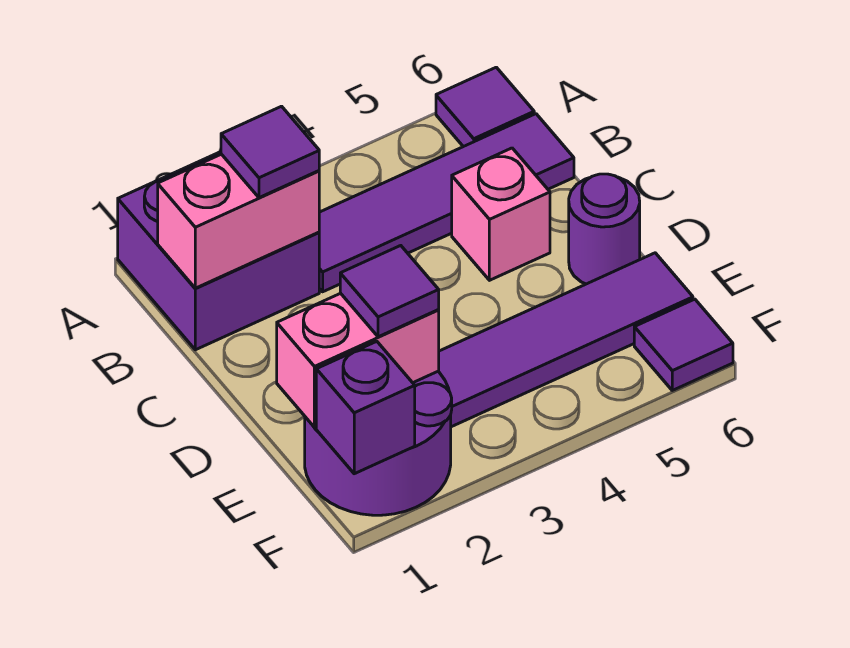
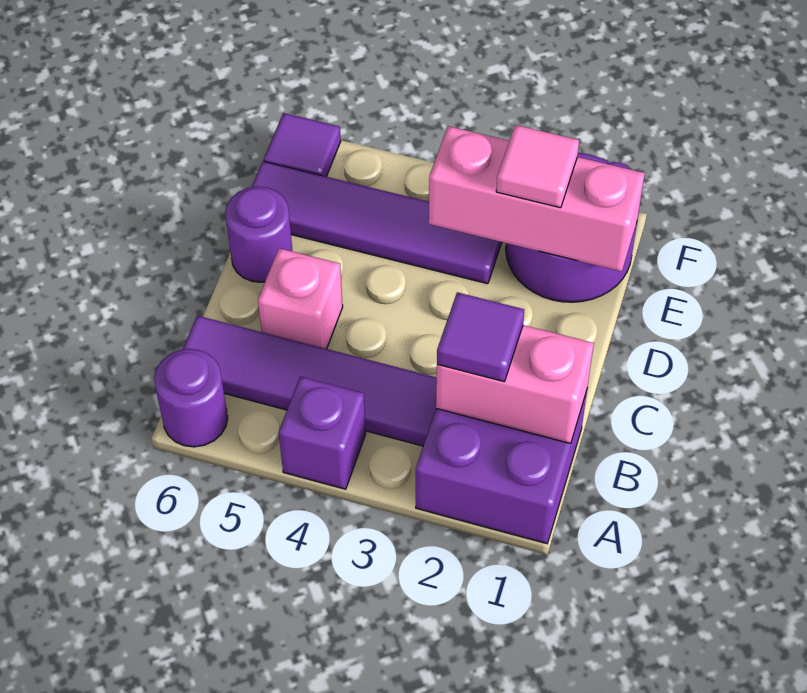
purple tile A6 level 1 -> purple round brick A6 level 1
pink brick E1:E2 level 2 -> pink brick E1:E3 level 2
purple tile E2 level 3 -> pink tile E2 level 3
purple brick F1 level 2 -> purple brick A4 level 1

